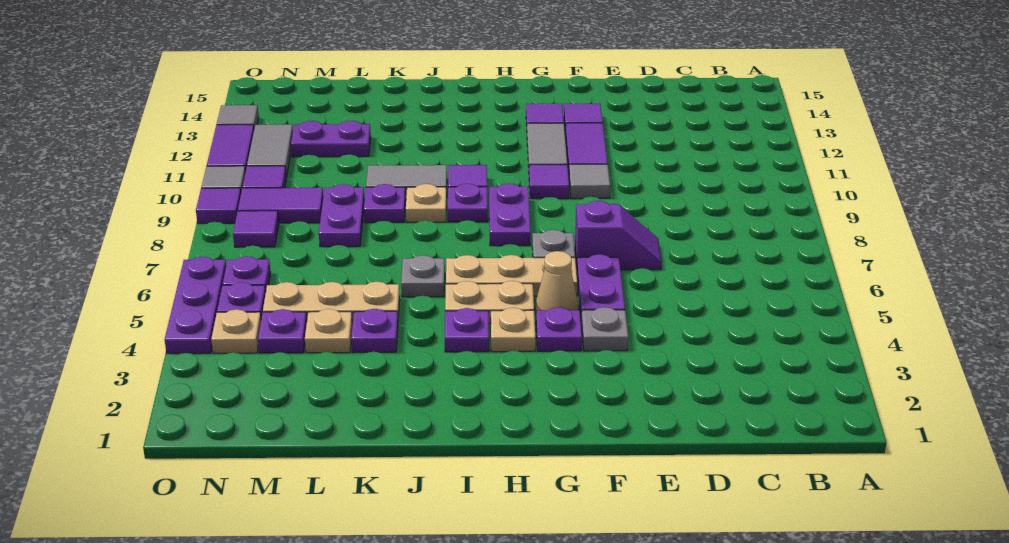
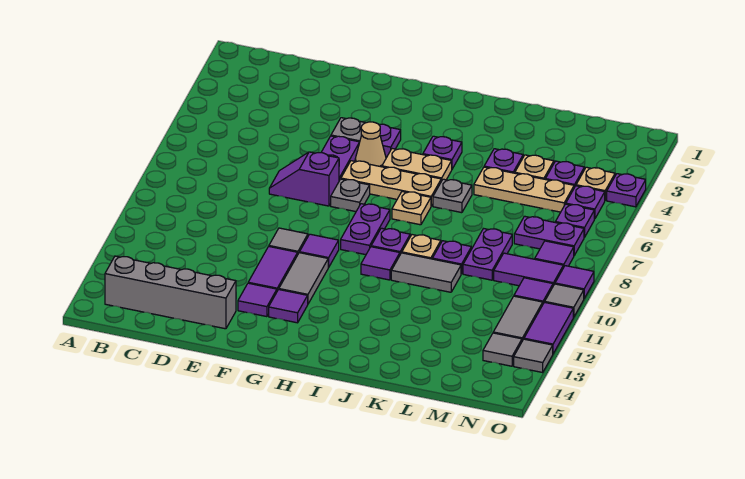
none -> grey brick B14:E14 level 1
tan plate H4 level 1 -> tan plate I7 level 1
purple plate L12:M12 level 1 -> purple plate M7:N7 level 1
none -> grey tile N13 level 1
purple plate O4:O6 level 1 -> purple plate O4 level 1

